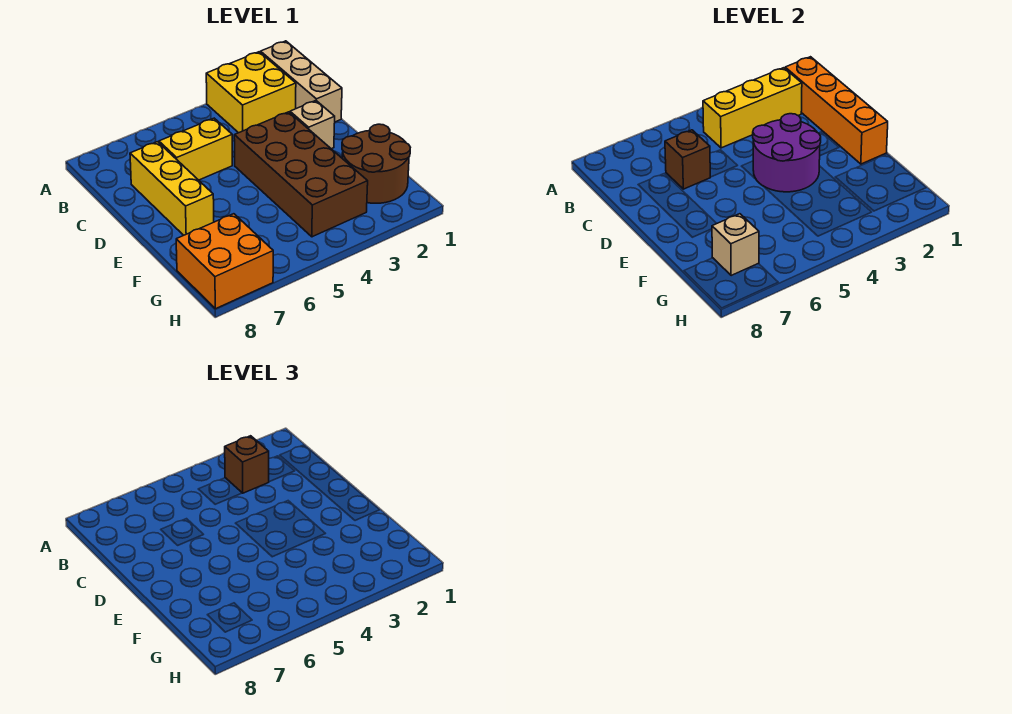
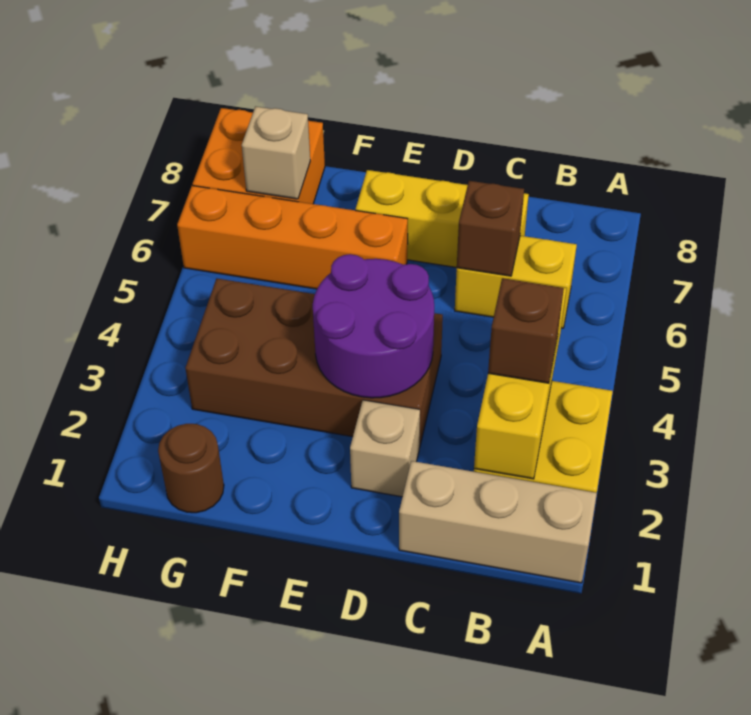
orange brick B1:E1 level 2 -> orange brick E6:H6 level 1
yellow brick C5:C6 level 1 -> yellow brick B6:C6 level 1
brown round brick F1:G2 level 1 -> brown round brick G1 level 1

